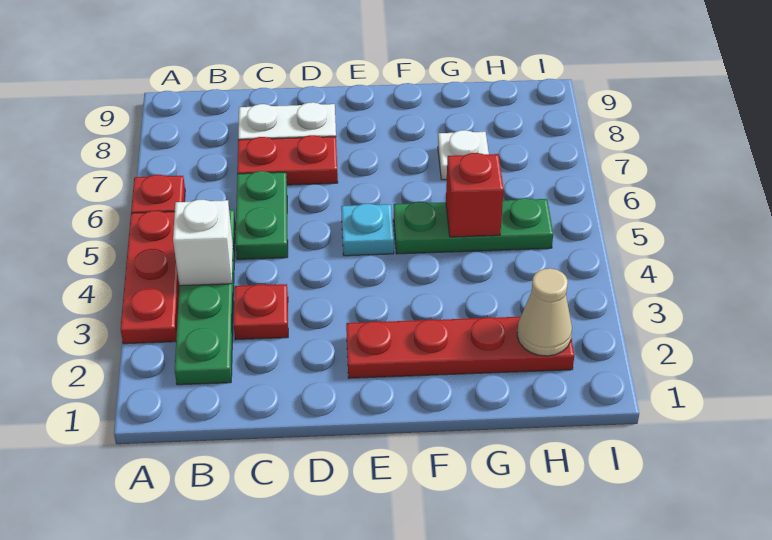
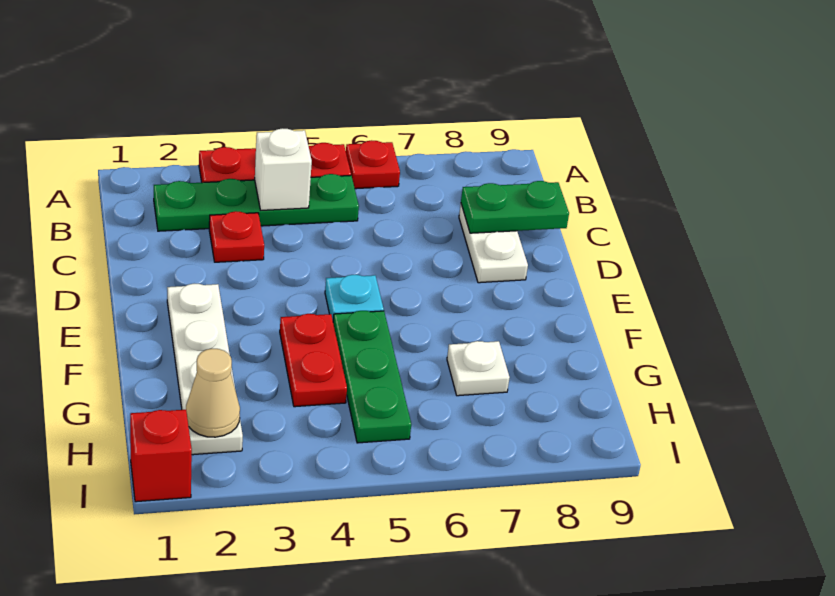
green plate C5:C6 level 1 -> green plate C8:C9 level 2
red plate C7:D7 level 1 -> red plate F4:G4 level 1
red plate E2:H2 level 1 -> white plate E2:H2 level 1
red brick G5 level 2 -> red brick I1 level 1

